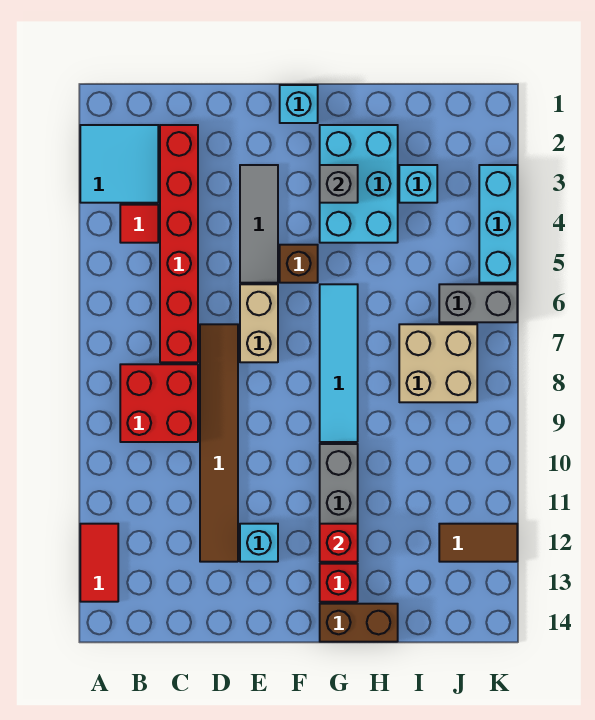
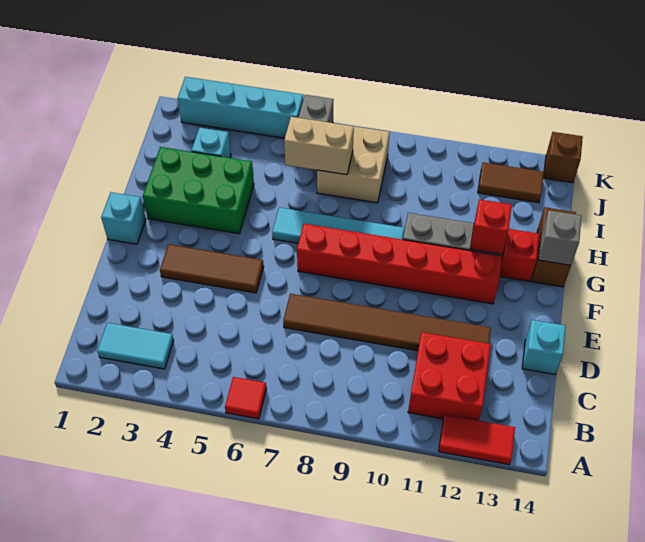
cyan tile A2:B3 level 1 -> cyan tile B2:B3 level 1
red tile B4 level 1 -> red tile A6 level 1
red brick B8:C9 level 1 -> red brick B11:C12 level 1
red brick C2:C7 level 1 -> red brick F7:F12 level 1
grey tile E3:E5 level 1 -> brown tile E3:E5 level 1
tan brick E6:E7 level 1 -> tan brick I6:I7 level 2
cyan brick E12 level 1 -> cyan brick D14 level 1
brown brick F5 level 1 -> brown brick K14 level 1
cyan brick G2:H4 level 1 -> green brick G2:H4 level 1
grey brick G3 level 2 -> grey brick G14 level 2
brown tile J12:K12 level 1 -> brown tile J12:J13 level 1
cyan brick K3:K5 level 1 -> cyan brick K2:K5 level 1

